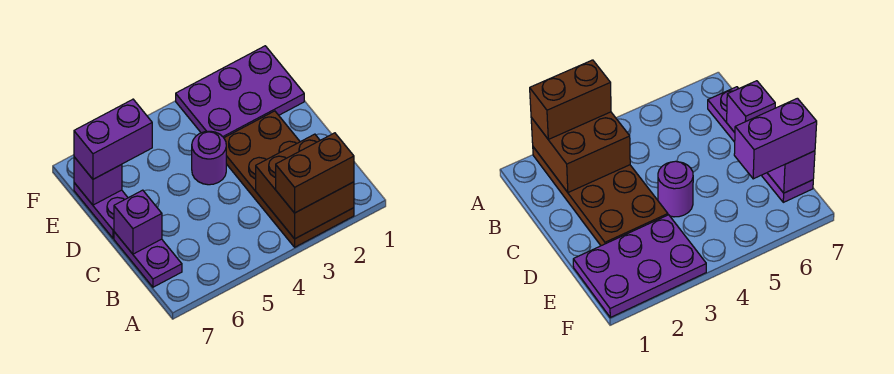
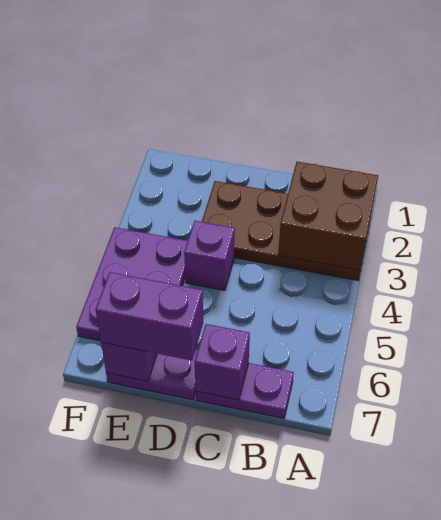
brown brick A2:A3 level 3 -> none
purple round brick D4 level 1 -> purple brick D4 level 1
purple plate E1:F3 level 1 -> purple plate E4:F6 level 1
purple brick E6:E7 level 3 -> purple brick D7:E7 level 3

